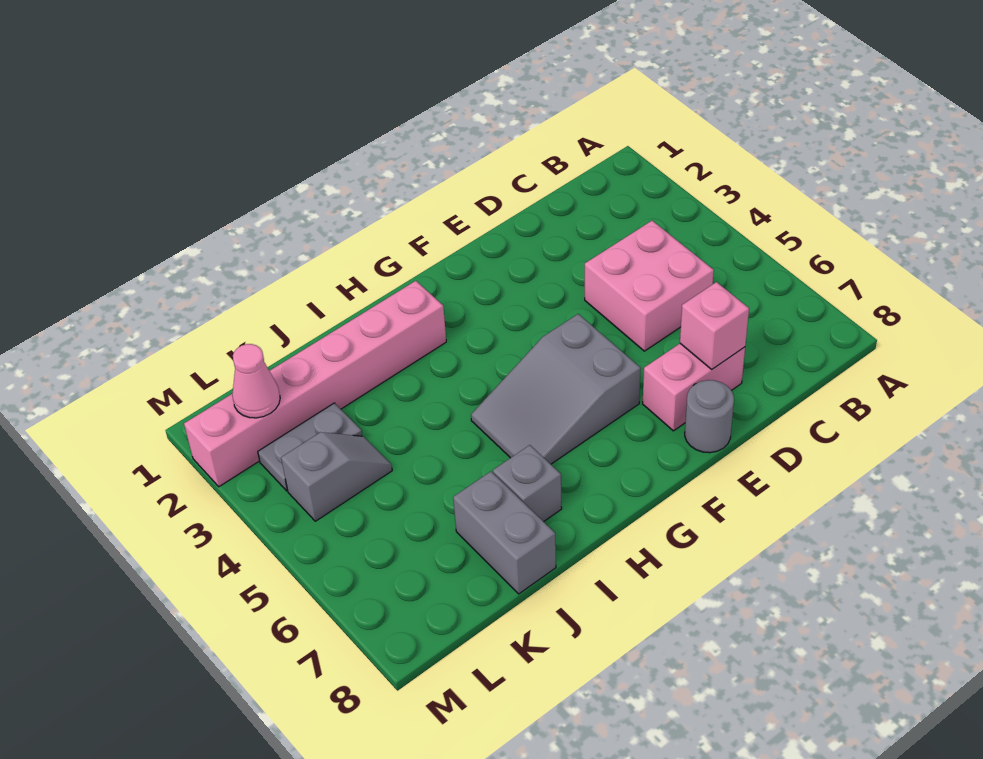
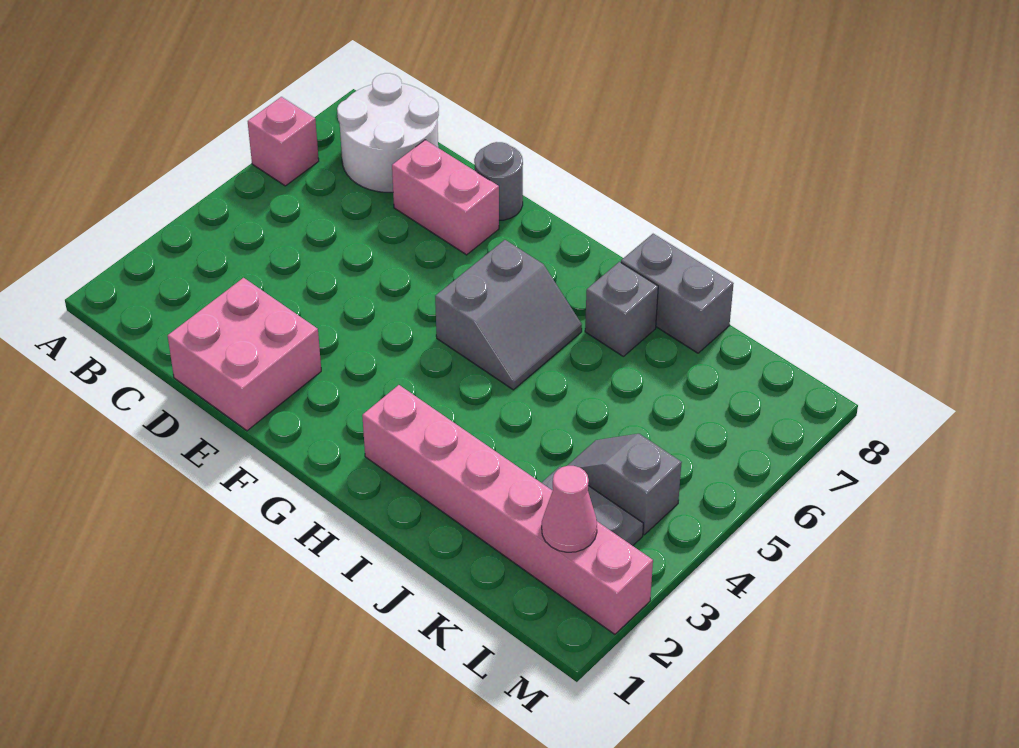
none -> white round brick B7:C8 level 1
pink brick C4:D5 level 1 -> pink brick D1:E2 level 1
pink brick D7 level 2 -> pink brick A6 level 1
grey slope F5:H6 level 1 top F -> grey slope G5:H6 level 1 top G
grey brick J7:J8 level 1 -> grey brick I8:J8 level 1

